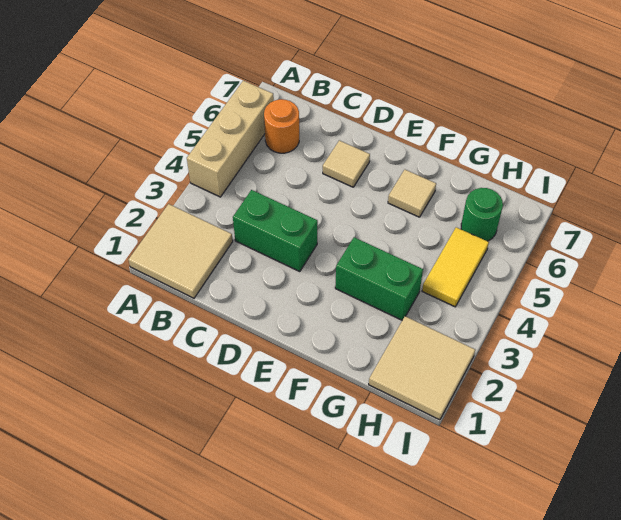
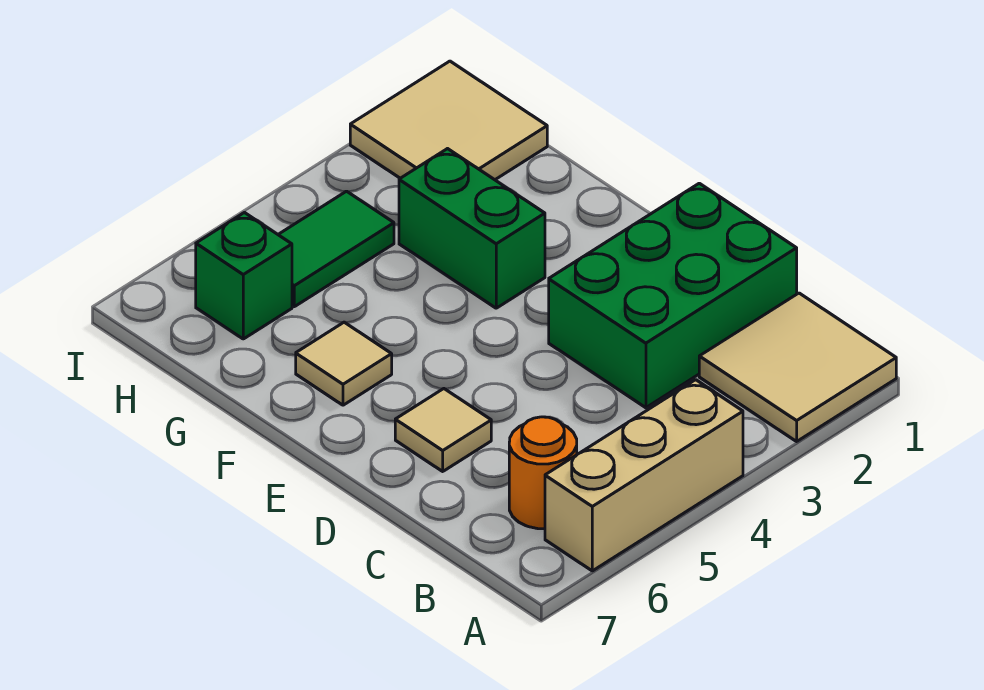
green brick C3:D3 level 1 -> green brick C1:D3 level 1
yellow tile H4:H5 level 1 -> green tile H4:H5 level 1
green round brick H6 level 1 -> green brick H6 level 1

